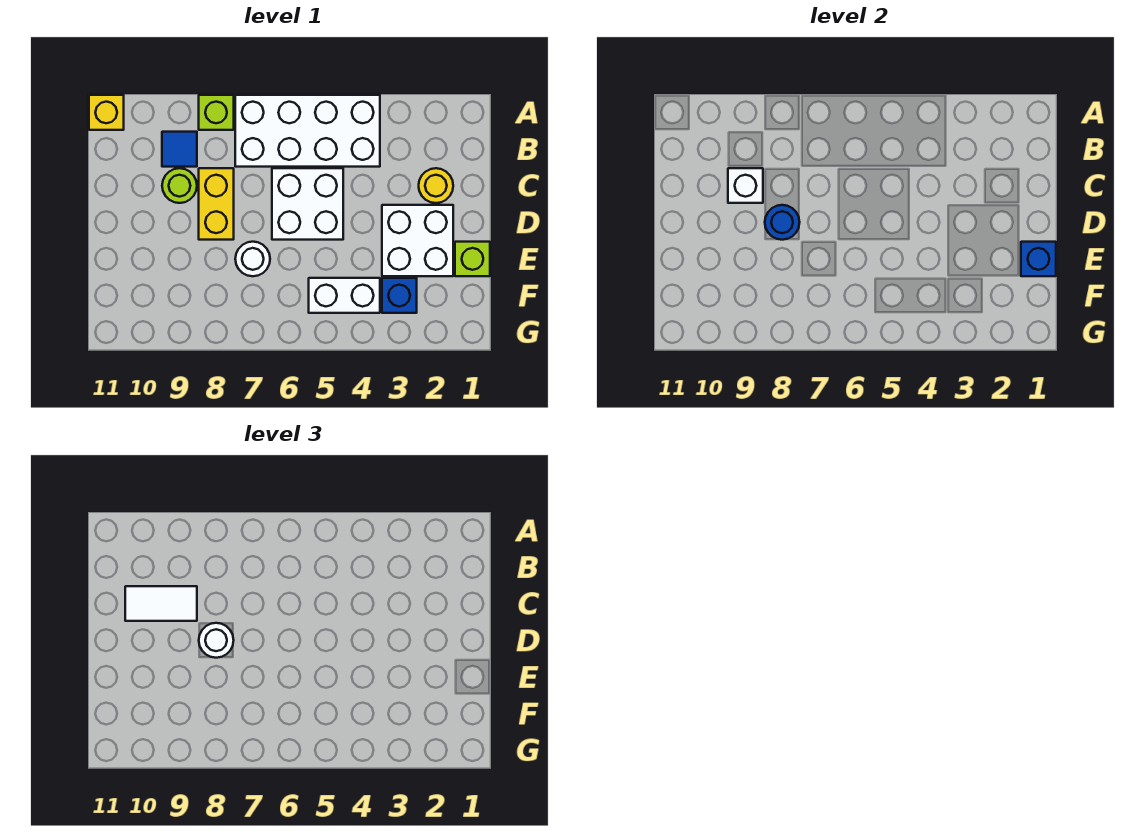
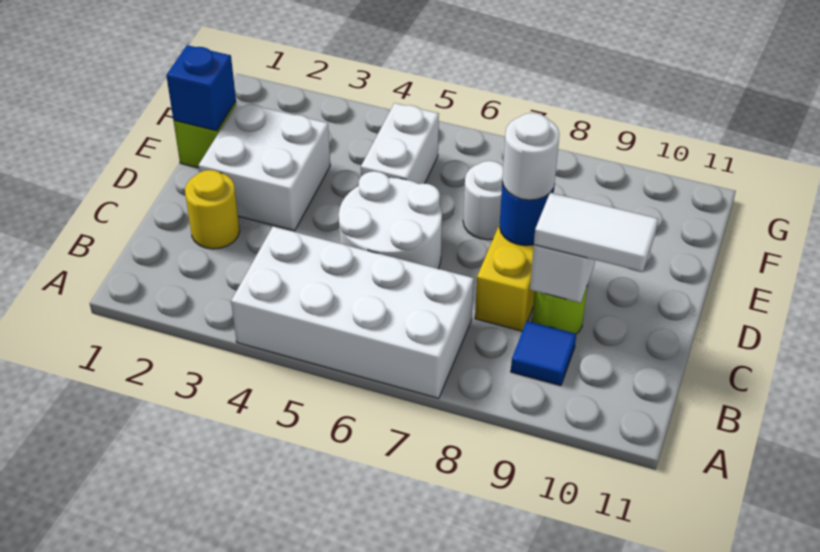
lime brick A8 level 1 -> none
yellow brick A11 level 1 -> none
white brick C5:D6 level 1 -> white round brick C5:D6 level 1
blue brick F3 level 1 -> none
white brick F4:F5 level 1 -> white brick E5:F5 level 1

